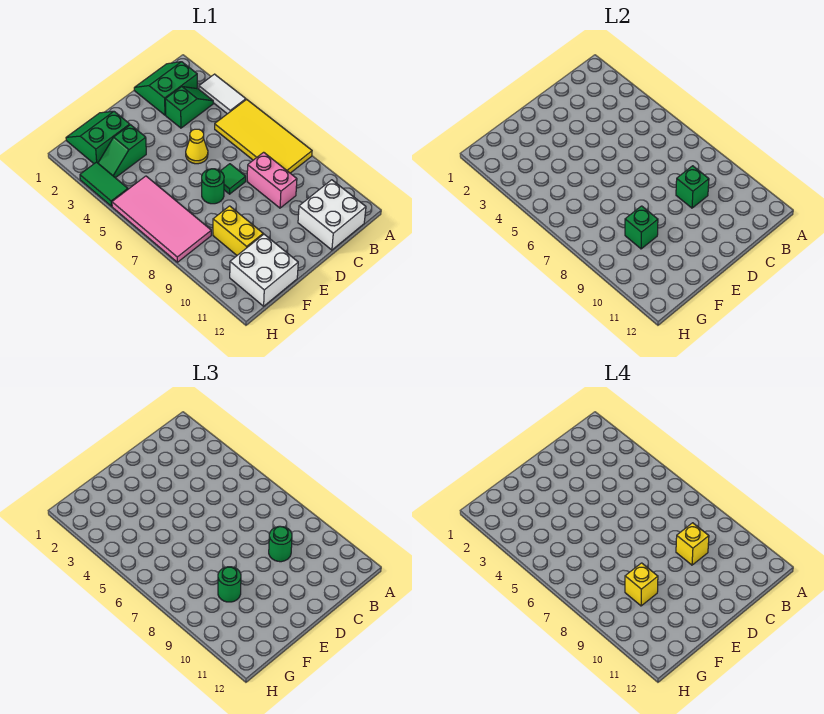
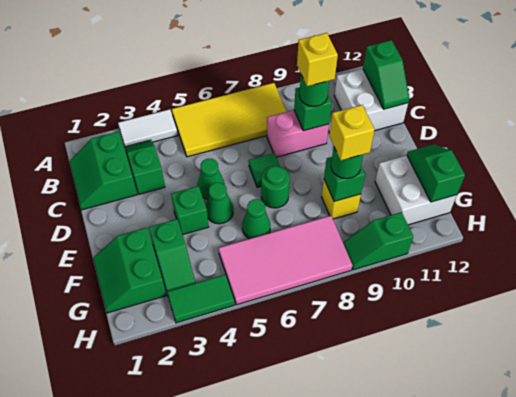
none -> green slope B12:C12 level 2 top B
yellow cone D5 level 1 -> green cone D5 level 1
none -> green brick E4 level 1
none -> green cone E5 level 1
none -> green cone F6 level 1
yellow brick F9:F10 level 1 -> yellow brick F9 level 1
none -> green slope F12:G12 level 2 top G
none -> green slope H9:H10 level 1 top 10

